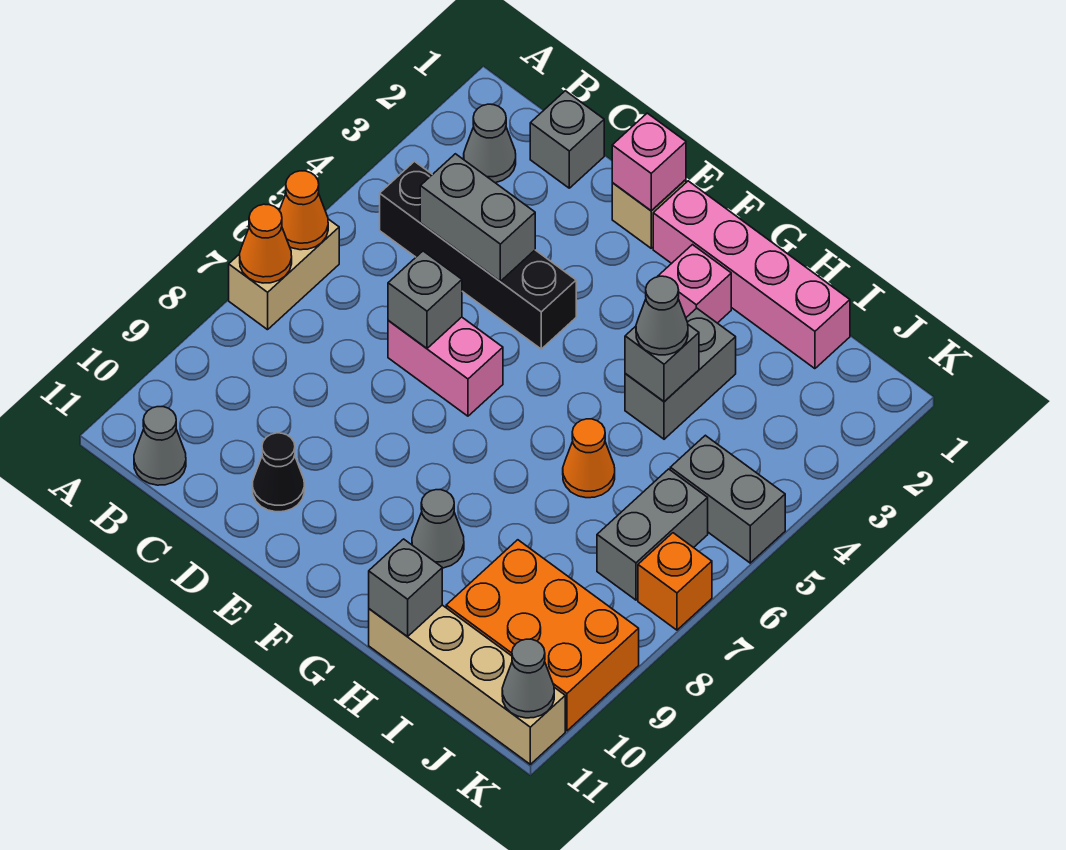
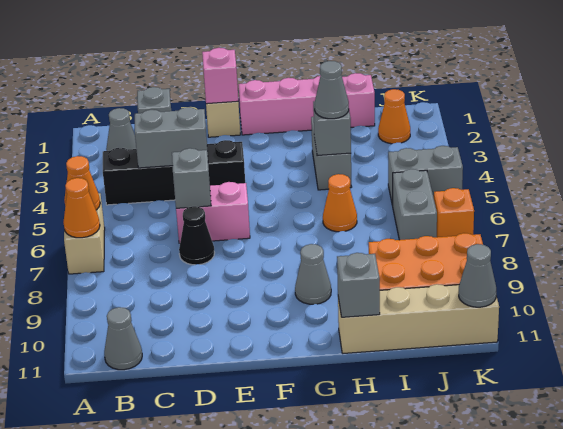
black cone D10 level 1 -> black cone D7 level 1
pink brick G2 level 1 -> none
none -> orange cone J2 level 1

